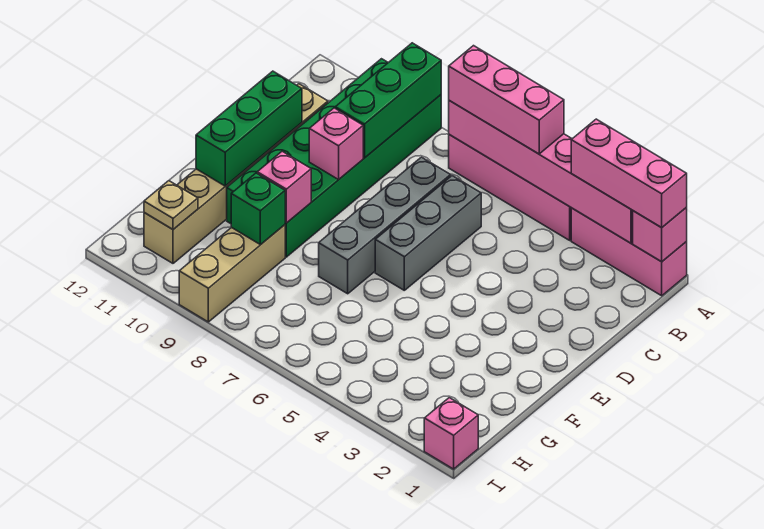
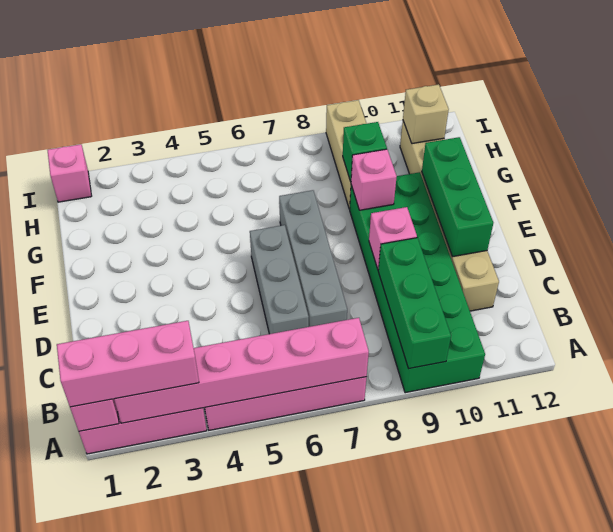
pink brick A5:A7 level 3 -> none
tan plate H11 level 2 -> tan brick H11 level 2

